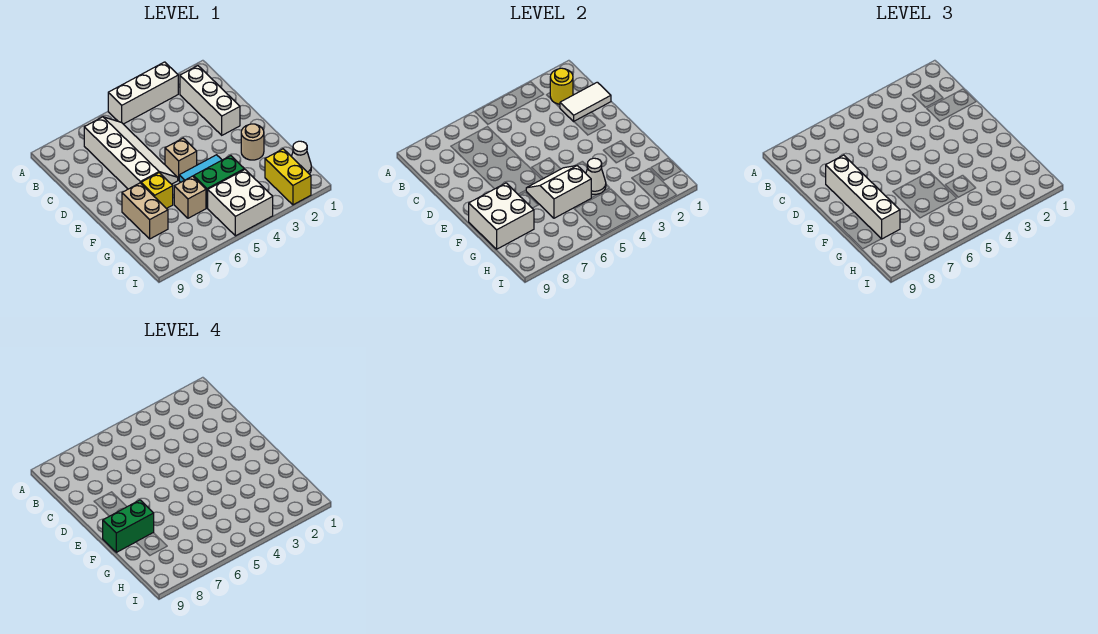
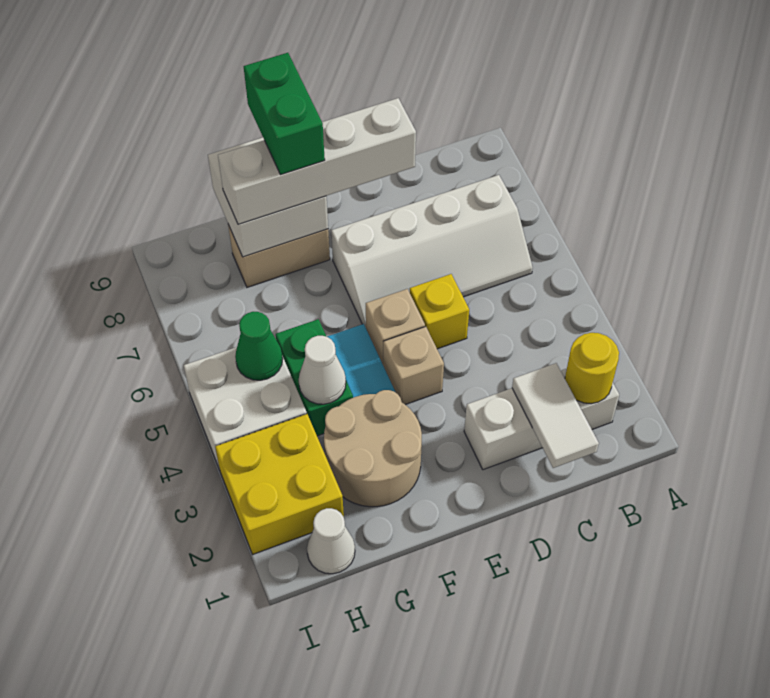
white brick A3:A5 level 1 -> none
tan round brick F2 level 1 -> tan round brick F2:G3 level 1
white slope F5:G6 level 2 top G -> none
yellow brick F7 level 1 -> yellow brick D5 level 1
tan brick G6 level 1 -> tan brick E4 level 1
yellow brick H2:I2 level 1 -> yellow brick H2:I3 level 1
none -> green cone H5 level 2

